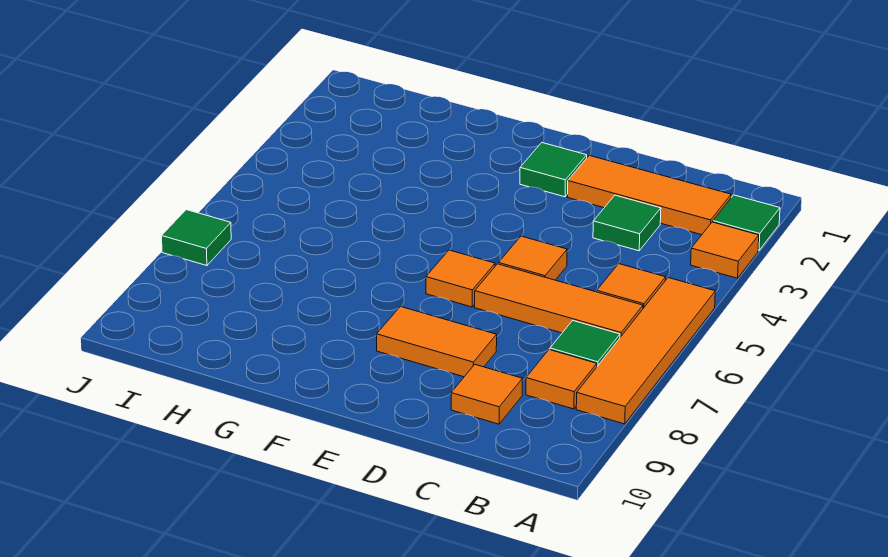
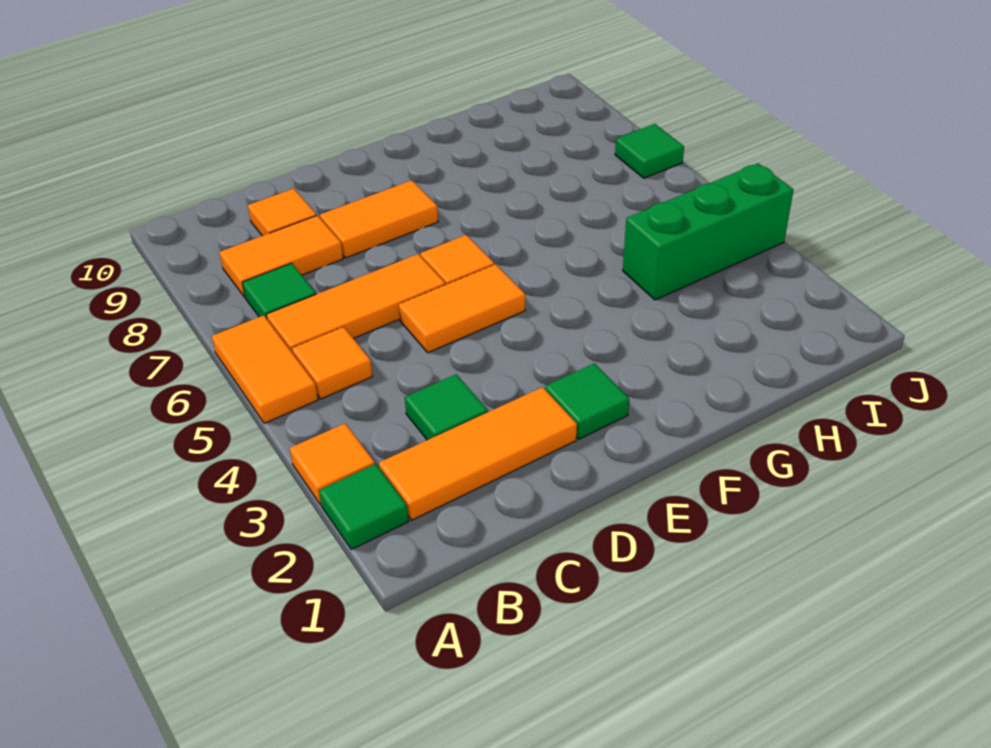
orange tile A5:A8 level 1 -> orange tile A5:A6 level 1
orange tile B8 level 1 -> orange tile B8:C8 level 1
orange tile D5 level 1 -> orange tile D5:E5 level 1
none -> green brick H4:J4 level 1

